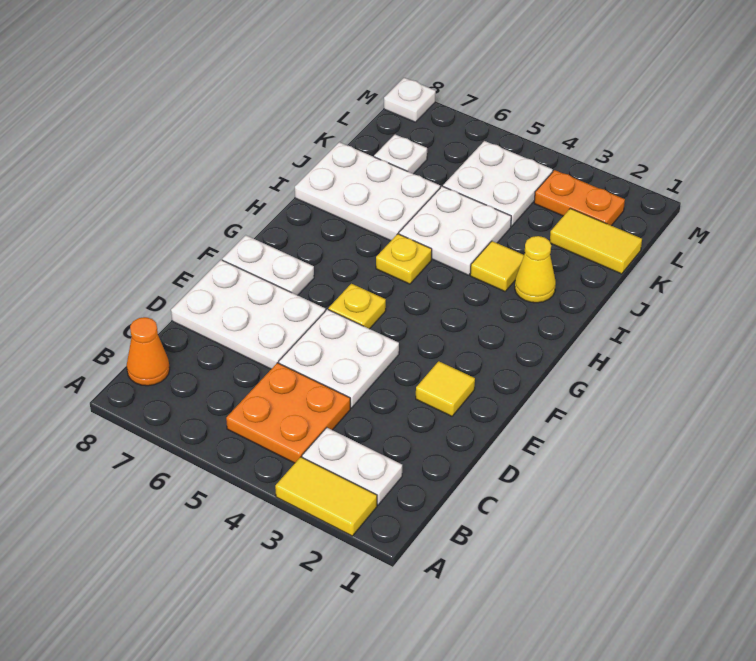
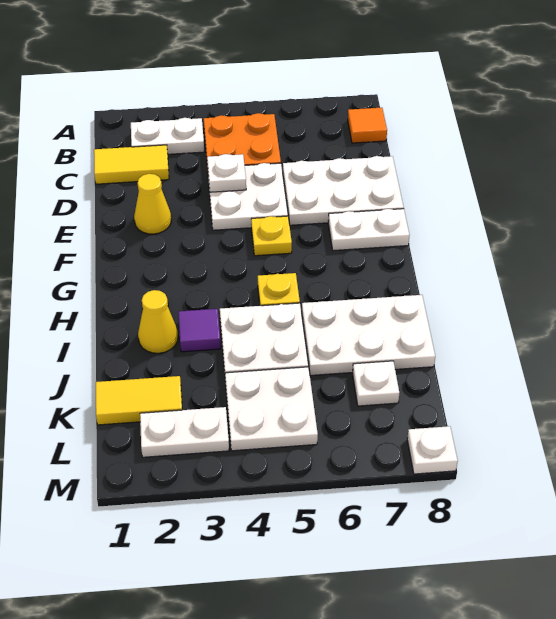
yellow tile A2:A3 level 1 -> yellow tile C1:C2 level 1
orange cone B8 level 1 -> orange tile B8 level 1
none -> white plate D4 level 2
yellow tile E2 level 1 -> yellow cone E2 level 1
yellow tile I3 level 1 -> purple tile I3 level 1
orange plate L2:L3 level 1 -> white plate L2:L3 level 1

